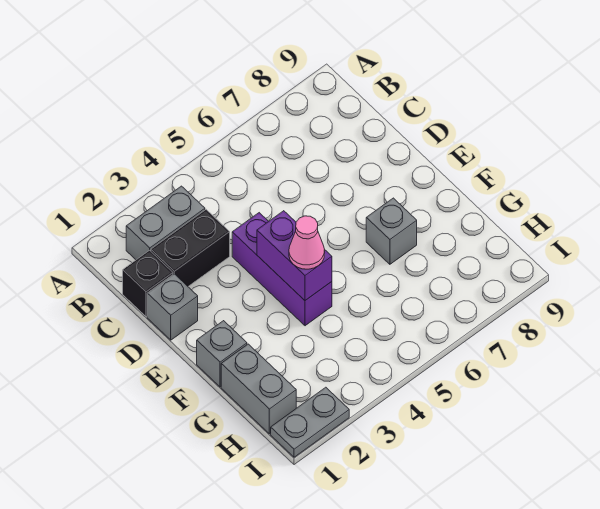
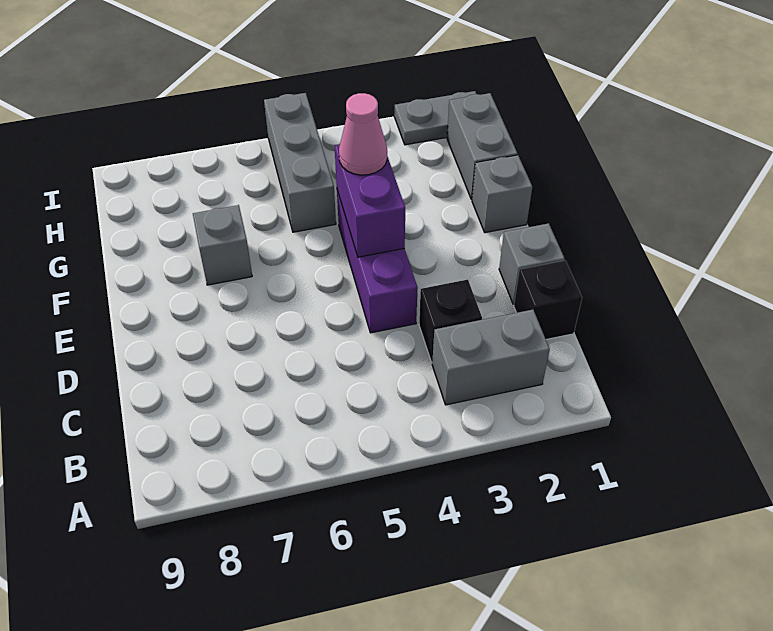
black brick C2:C3 level 1 -> black brick C3 level 1
none -> grey brick G5:I5 level 1

